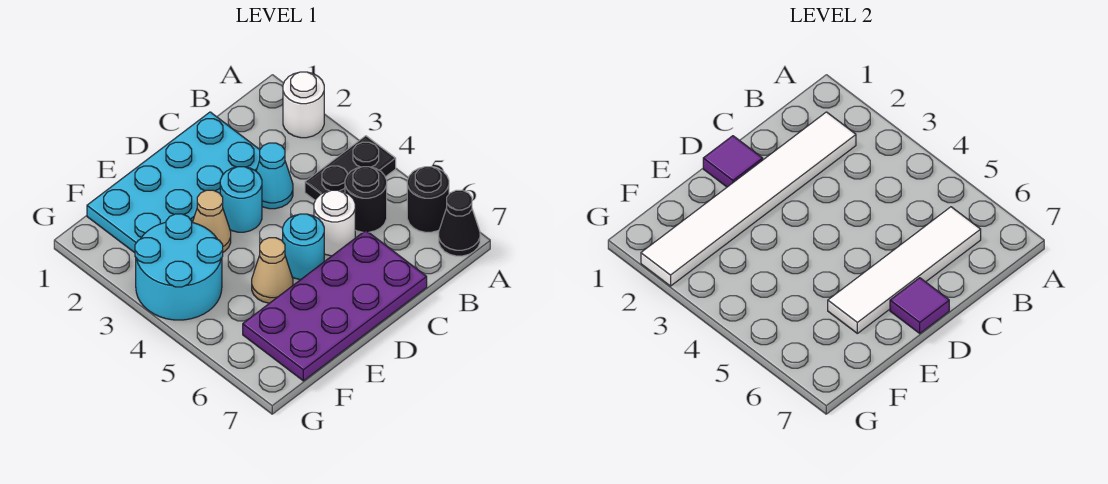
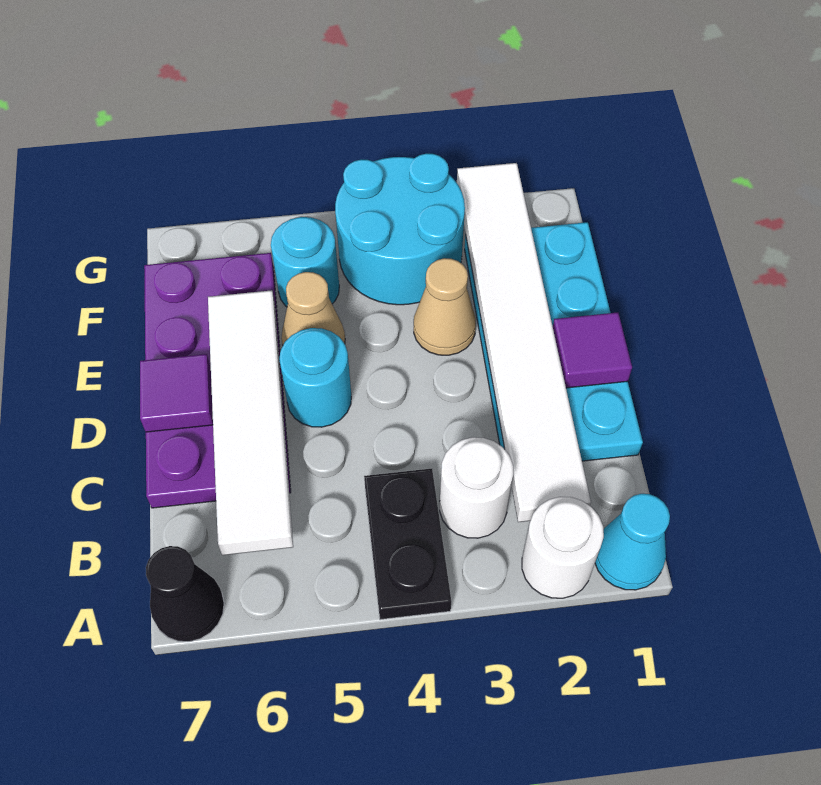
black round brick A6 level 1 -> none
black round brick B5 level 1 -> none
cyan cone C3 level 1 -> cyan cone A1 level 1
white round brick C5 level 1 -> white round brick B3 level 1
cyan round brick D3 level 1 -> cyan round brick F5 level 1

